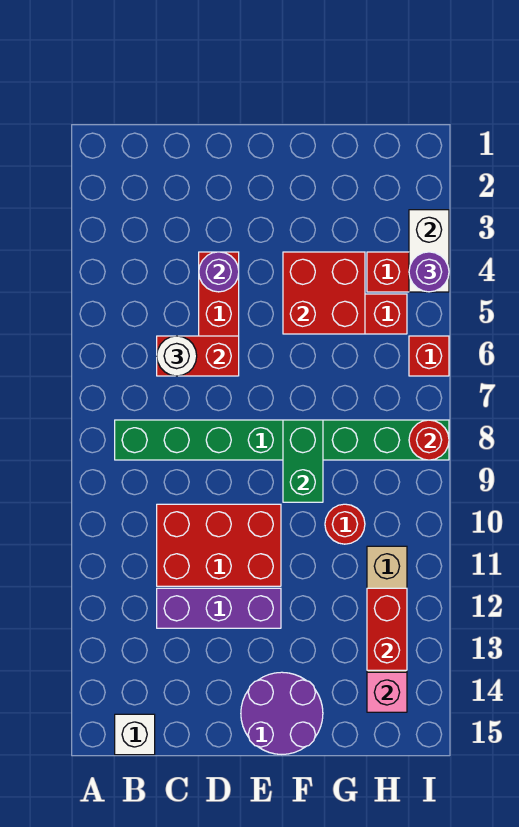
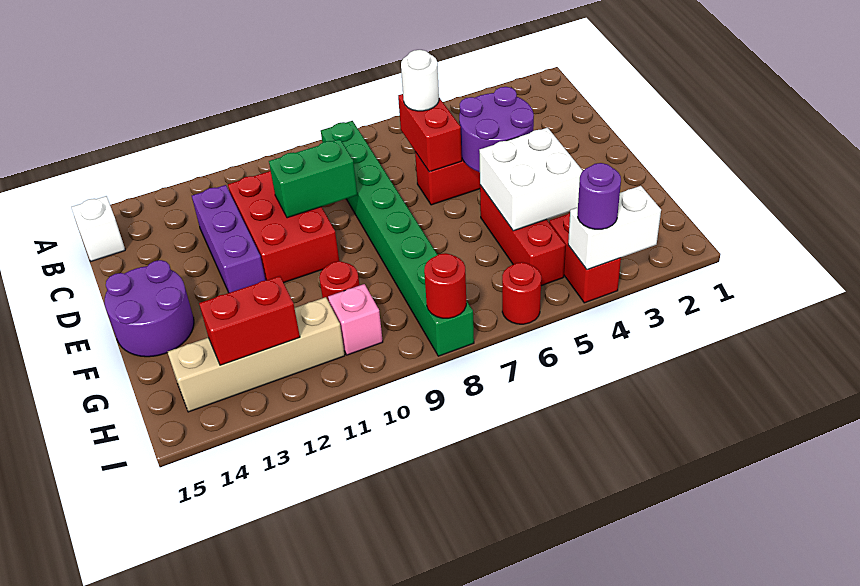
purple round brick D4 level 2 -> purple round brick D4:E5 level 2
red brick F4:G5 level 2 -> white brick F4:G5 level 2
green brick F8:F9 level 2 -> green brick D9:D10 level 2
pink brick H14 level 2 -> pink brick H10 level 1
red brick I6 level 1 -> red round brick I6 level 1

